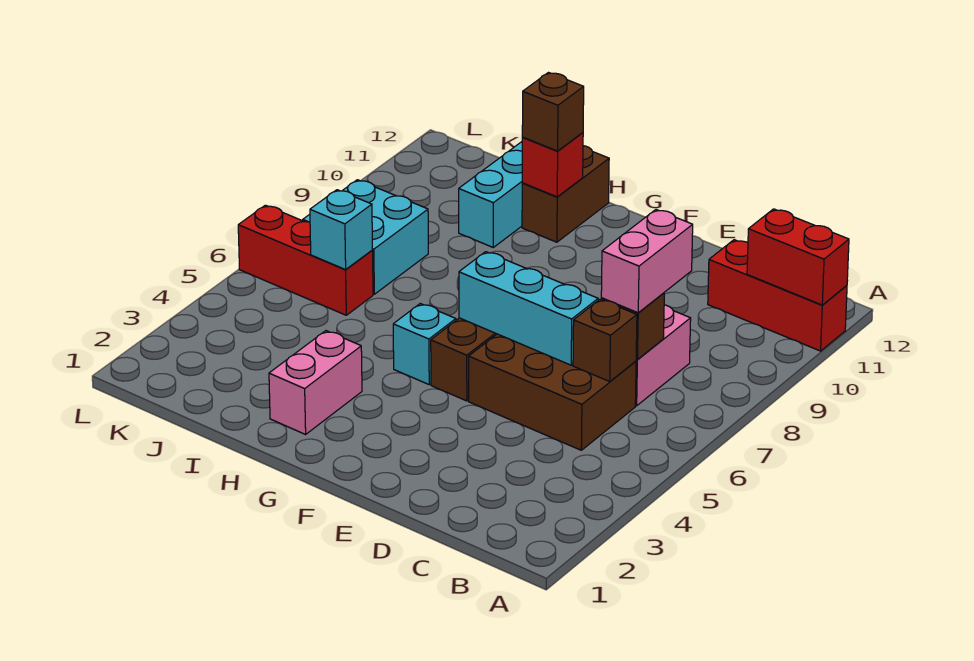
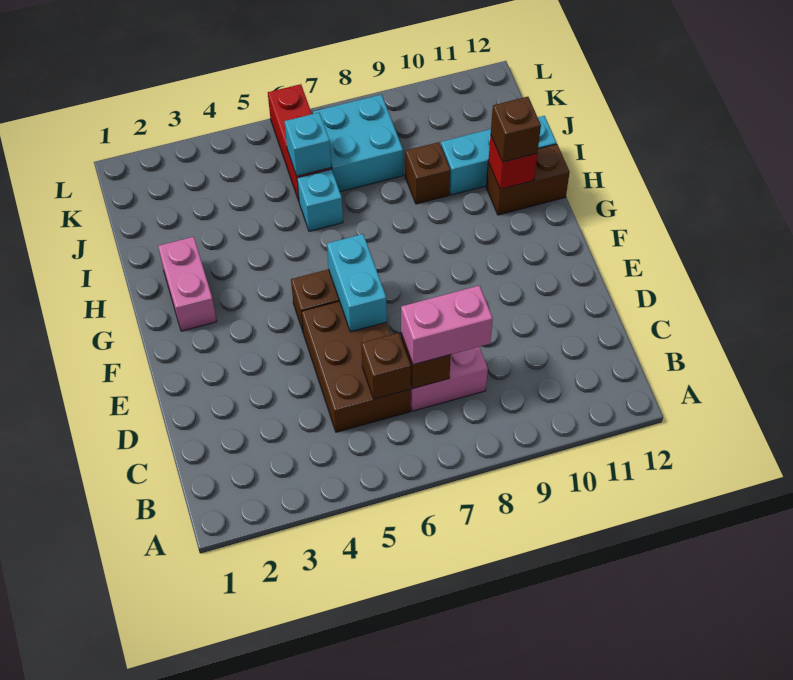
red brick A11:C11 level 1 -> none
red brick A11:B11 level 2 -> none
cyan brick D6:F6 level 2 -> cyan brick E6:F6 level 2
cyan brick G5 level 1 -> cyan brick I6 level 1
pink brick H2:H3 level 1 -> pink brick G2:H2 level 1
none -> brown brick I9 level 1

